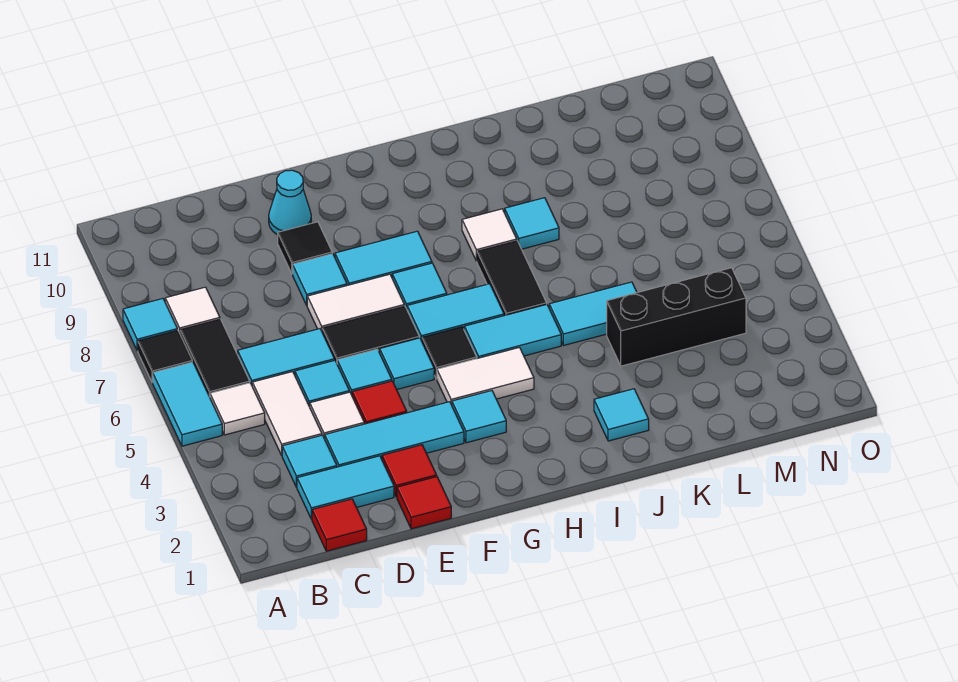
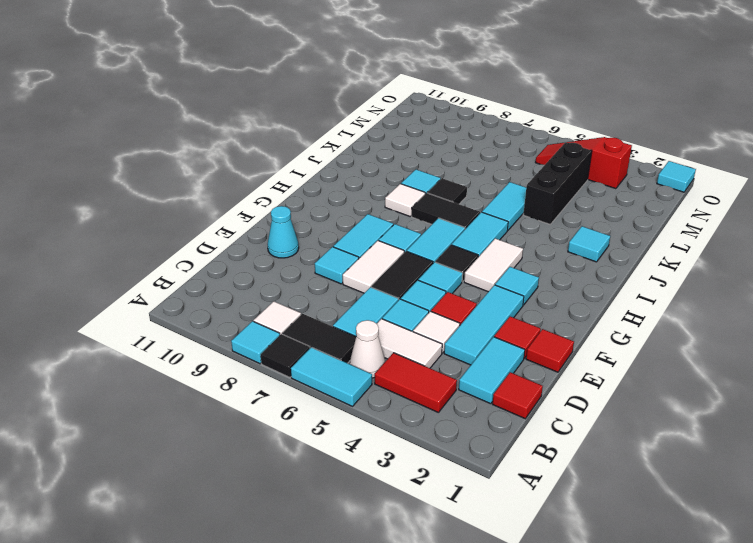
none -> red tile B3:B4 level 1
white tile B5 level 1 -> white cone B5 level 1
cyan tile C3 level 1 -> cyan tile O1 level 1
black tile E9 level 1 -> black tile J7 level 1
none -> red slope N3:N5 level 1 top 3

